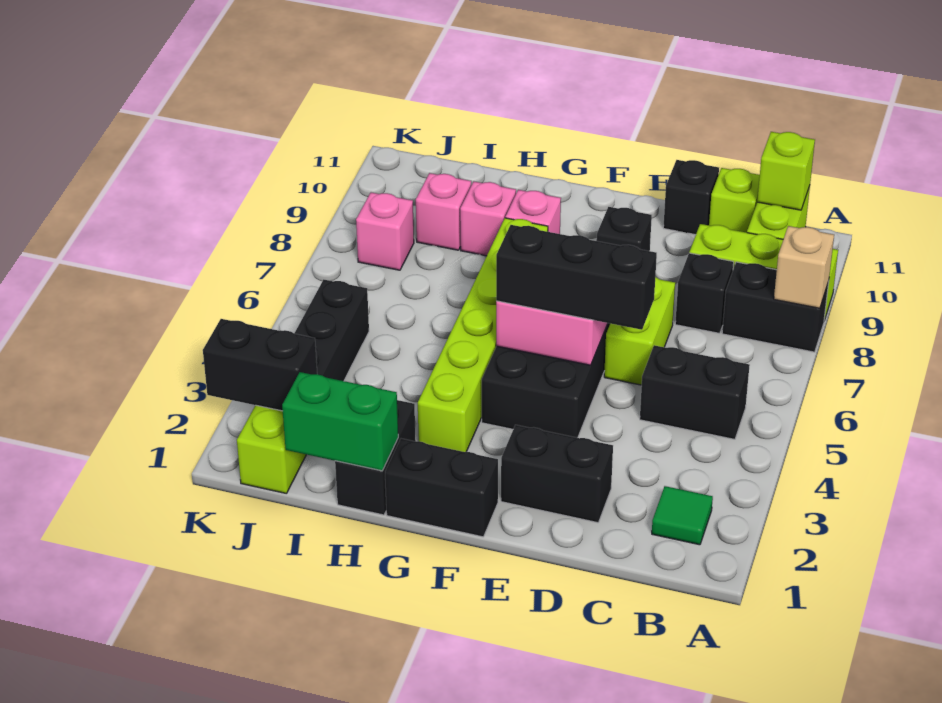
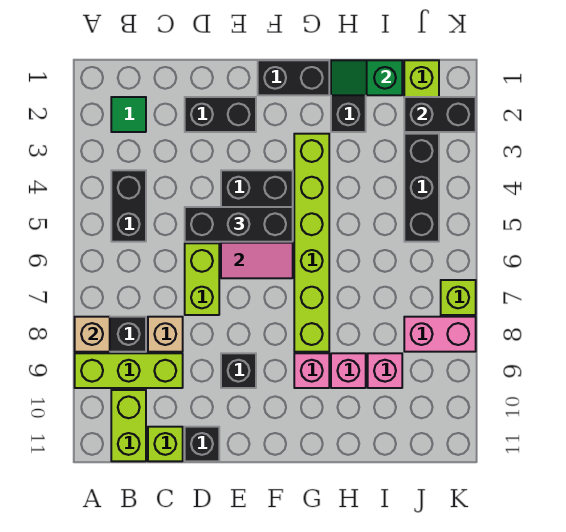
black brick B5:C5 level 1 -> black brick B4:B5 level 1
lime brick B11 level 2 -> lime brick K7 level 1
black brick C8 level 1 -> tan brick C8 level 1
green brick H1:I1 level 2 -> green slope H1:I1 level 2 top I
pink brick J8 level 1 -> pink brick J8:K8 level 1

